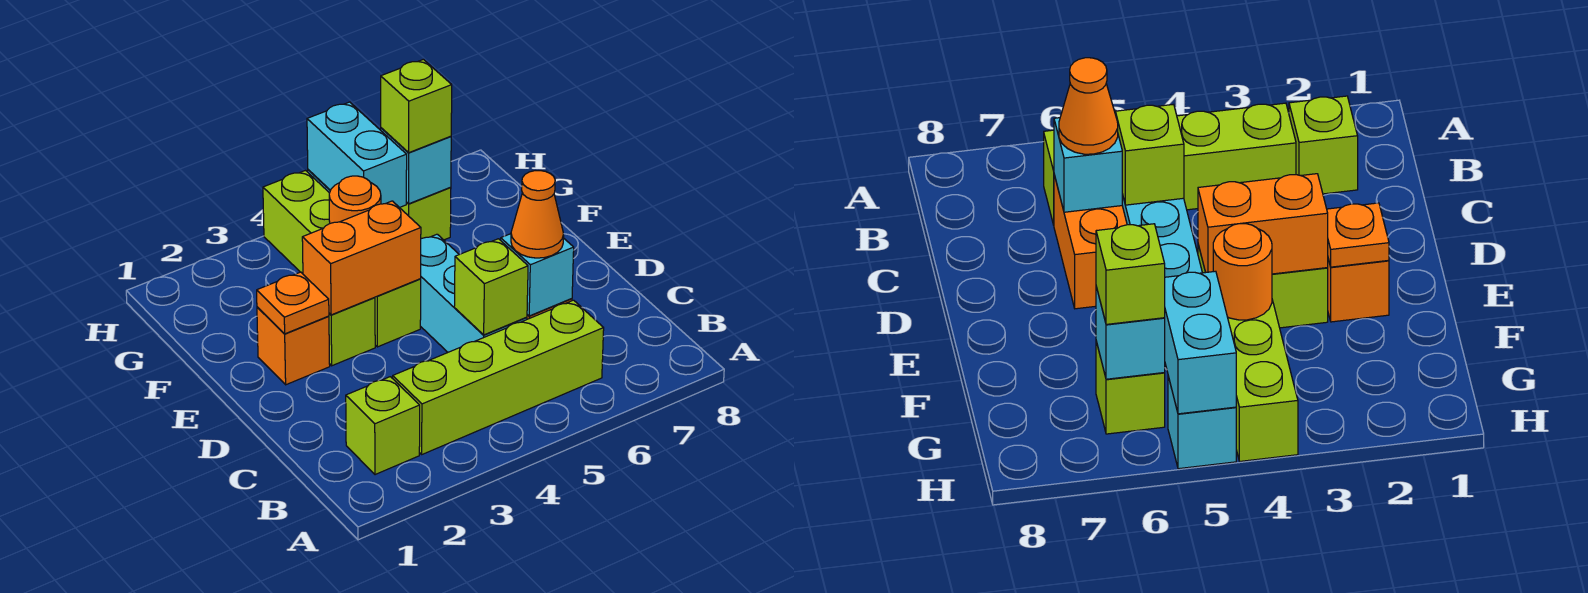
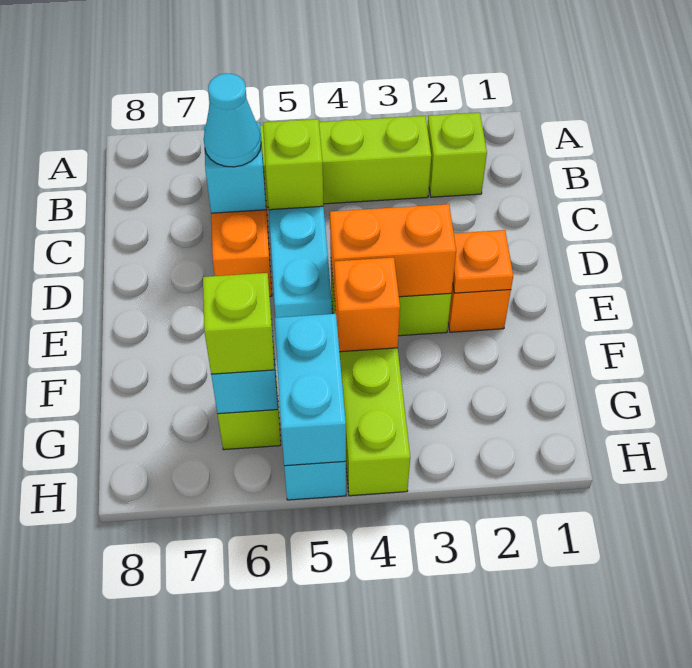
orange cone C6 level 3 -> cyan cone C6 level 3
orange round brick F4 level 2 -> orange brick F4 level 2

